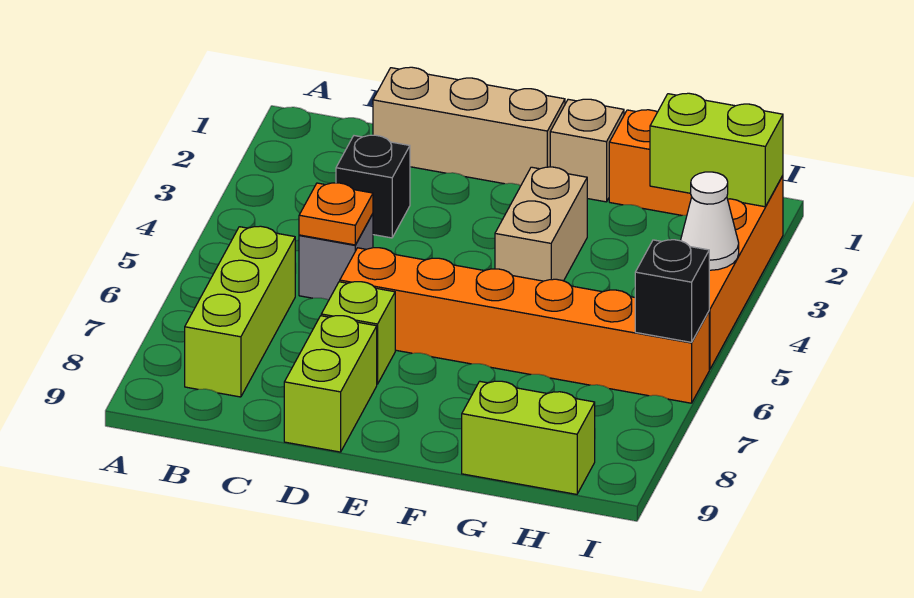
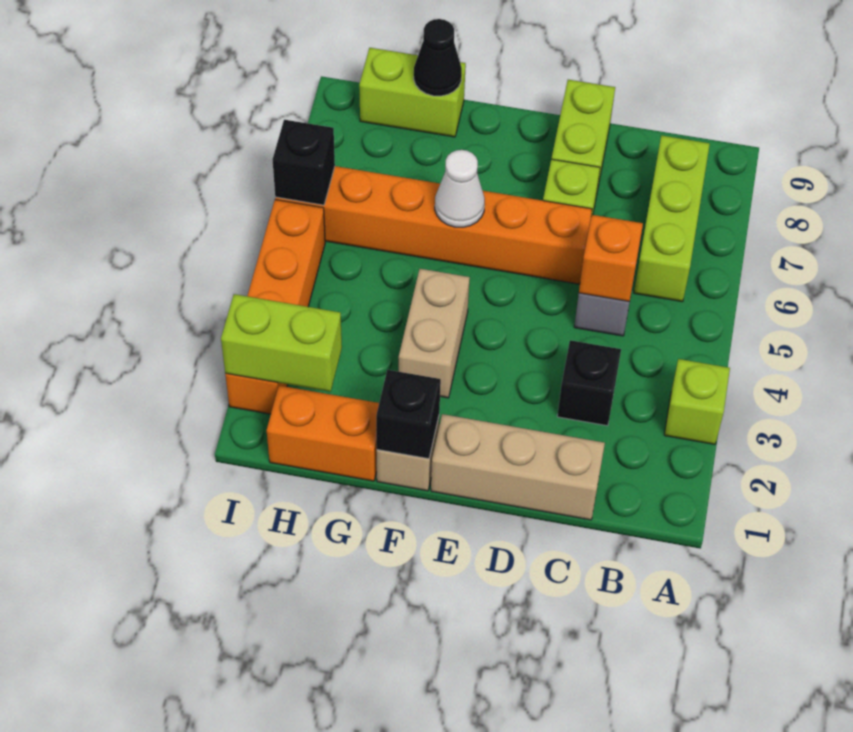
none -> lime brick A3 level 1
orange plate C5 level 2 -> orange brick C5 level 2
none -> black brick F1 level 2
none -> black cone G9 level 2
white cone I4 level 2 -> white cone F6 level 2

